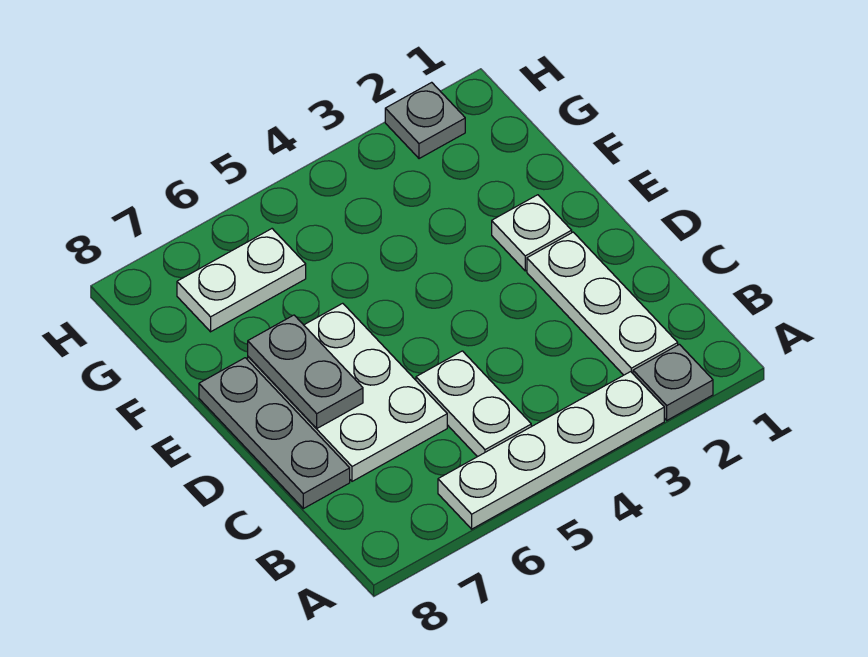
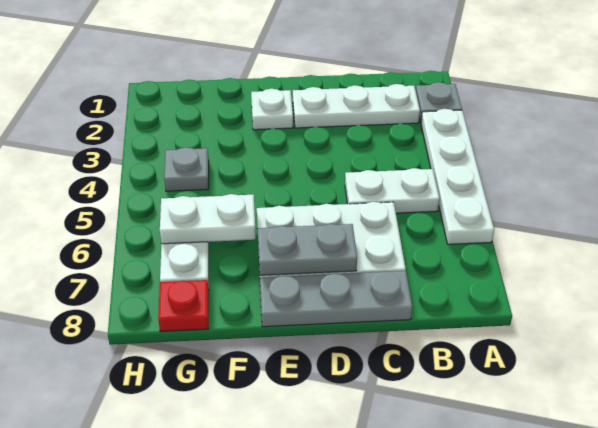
none -> white plate F6:G6 level 2
none -> red plate G8 level 1
grey plate H2 level 1 -> grey plate G4 level 1

